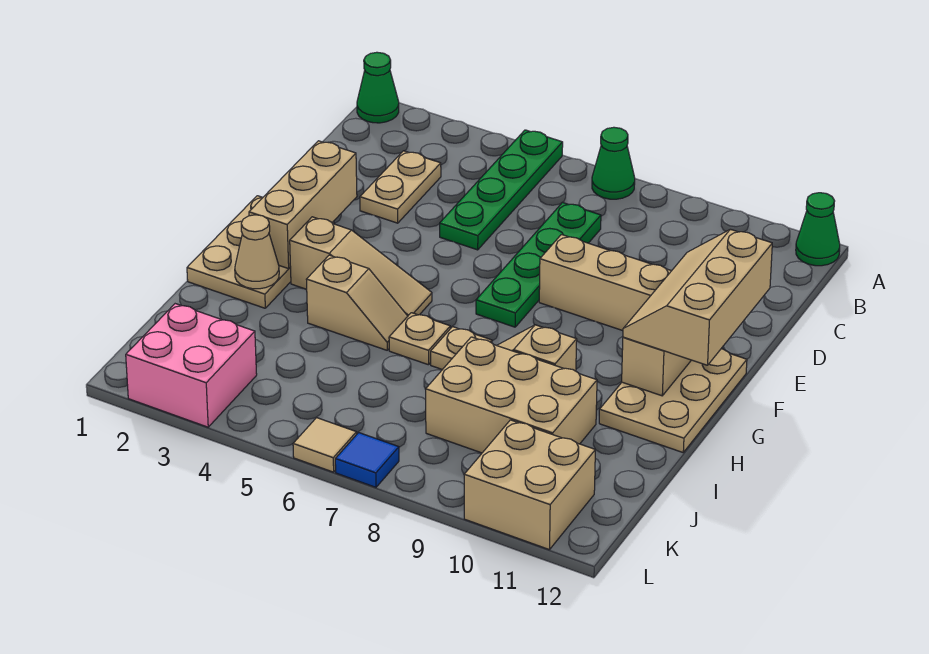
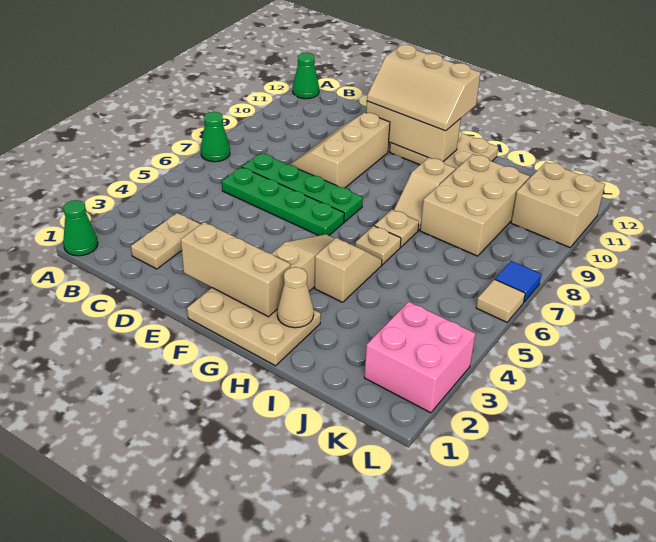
green plate A5:D5 level 1 -> green plate C6:F6 level 1
tan plate C3:D3 level 1 -> tan plate C2:C3 level 1

